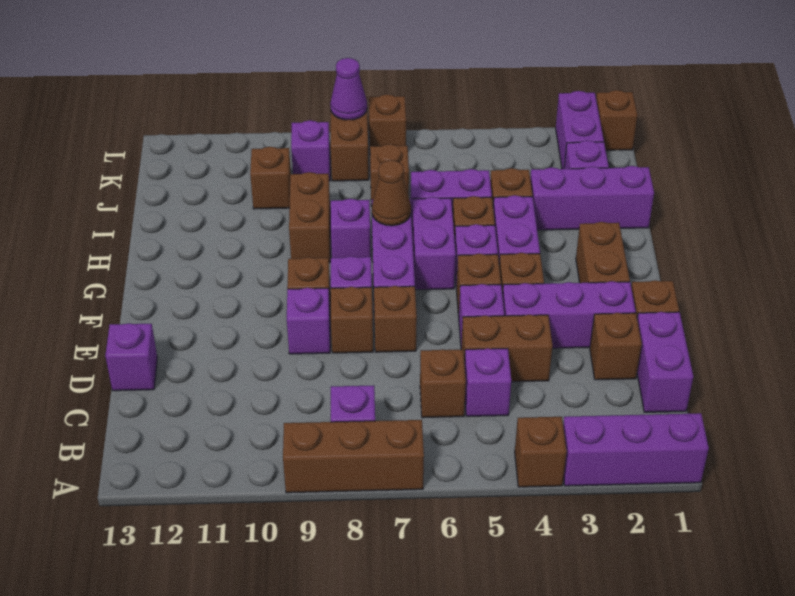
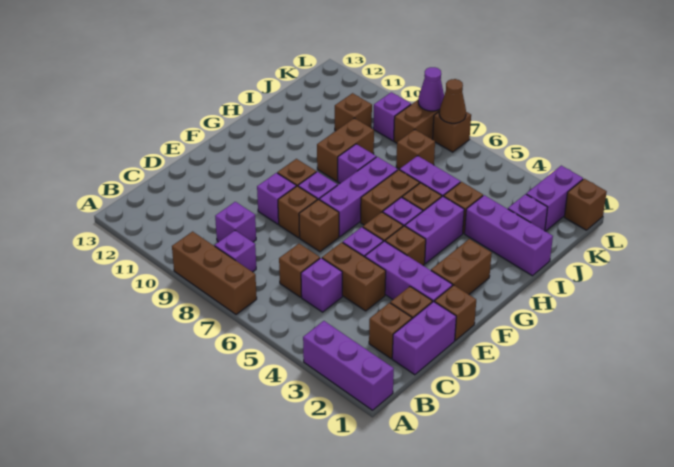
brown brick A4 level 1 -> brown brick C2 level 1
purple brick D13 level 1 -> purple brick C9 level 1
purple brick G6:H6 level 1 -> brown brick G6:H6 level 1
brown cone H7 level 2 -> brown cone L7 level 2

